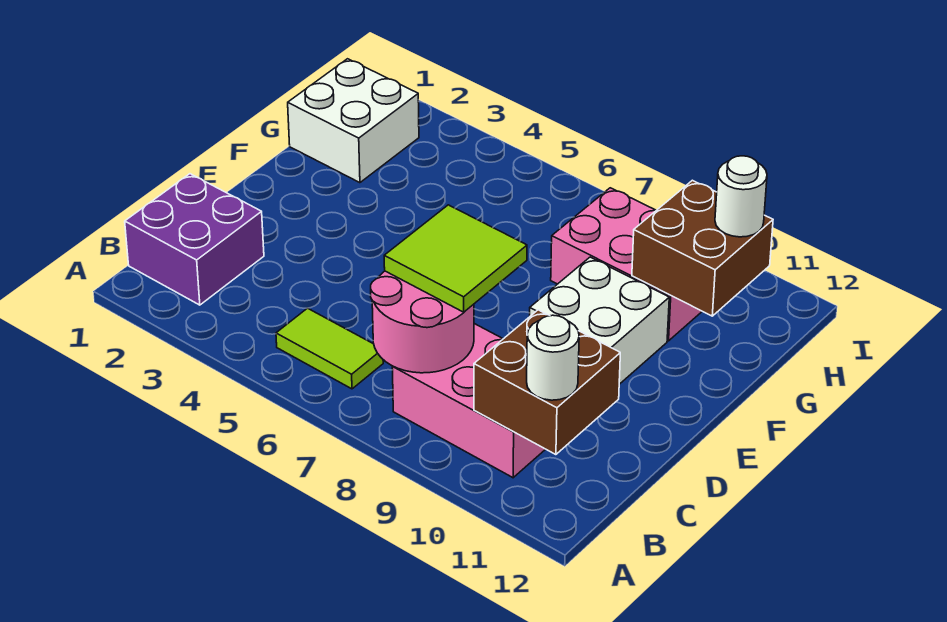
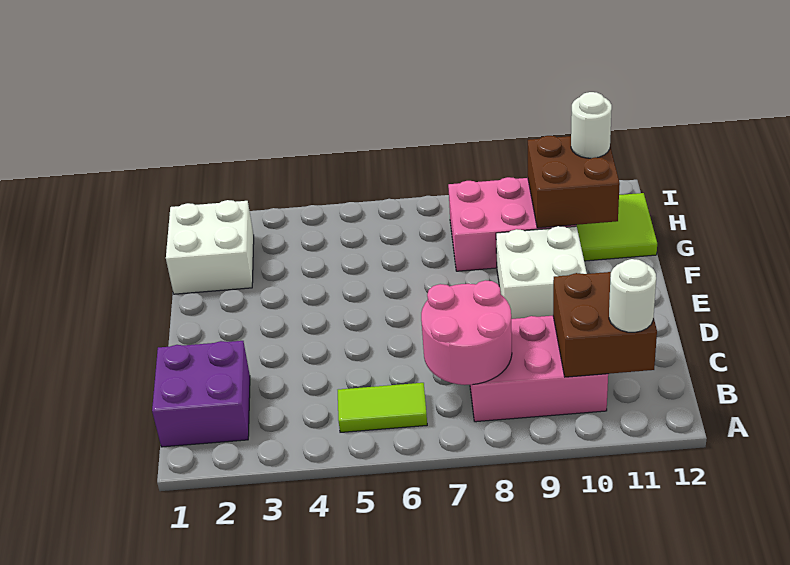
lime tile C7:D8 level 3 -> lime tile G11:H12 level 1

